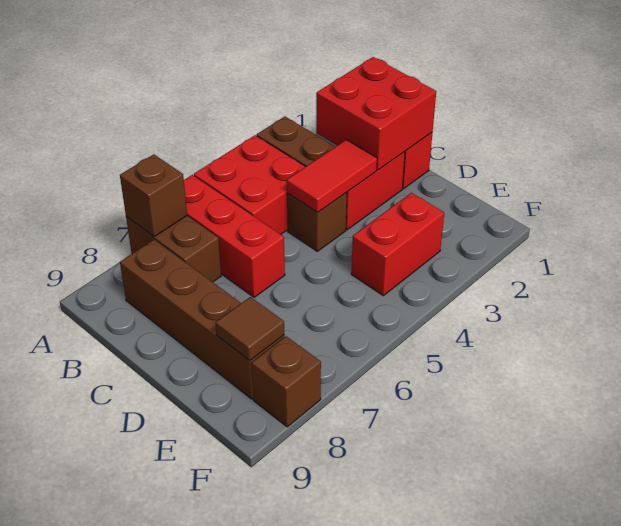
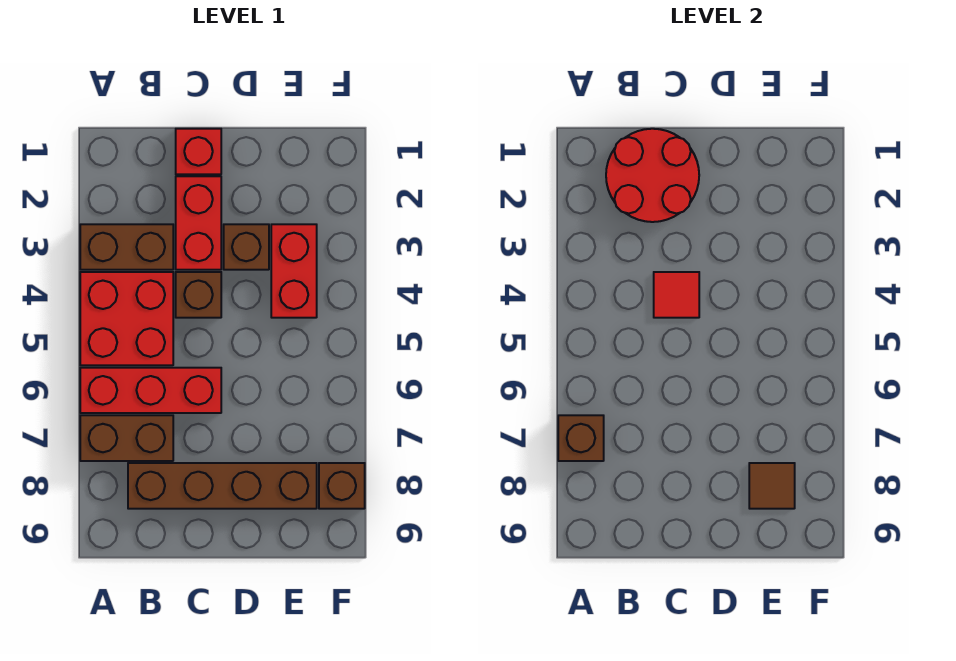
red brick B1:C2 level 2 -> red round brick B1:C2 level 2
red tile C3:C4 level 2 -> red tile C4 level 2
none -> brown brick D3 level 1

